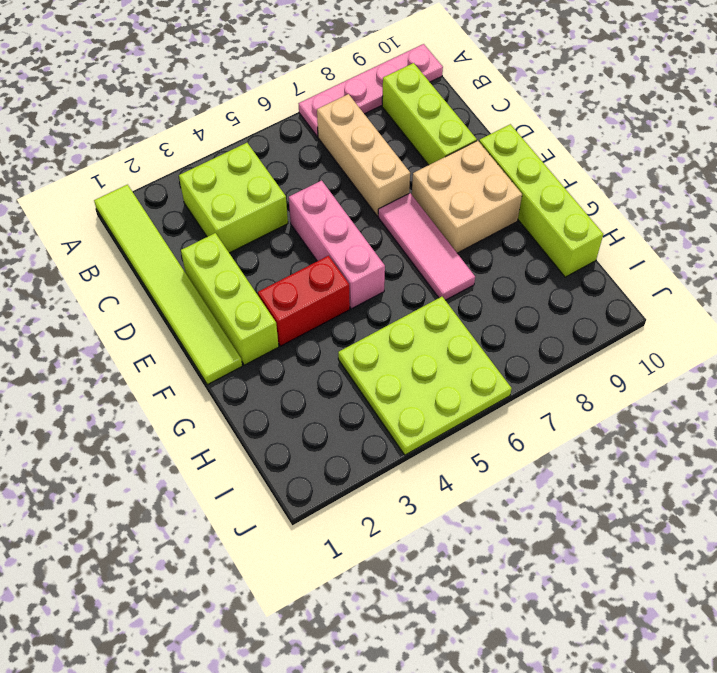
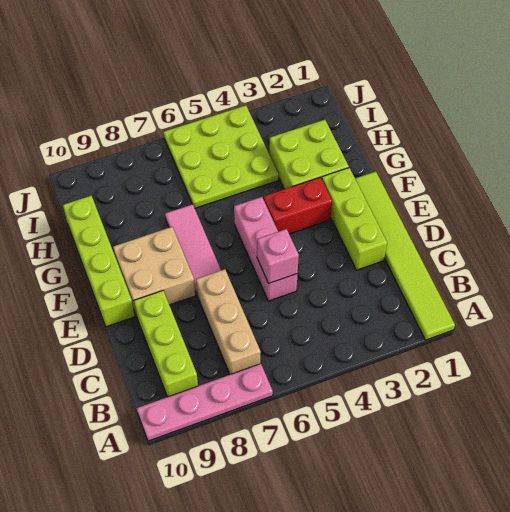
lime brick B3:C4 level 1 -> lime brick G2:H3 level 1
none -> pink brick D5 level 2

